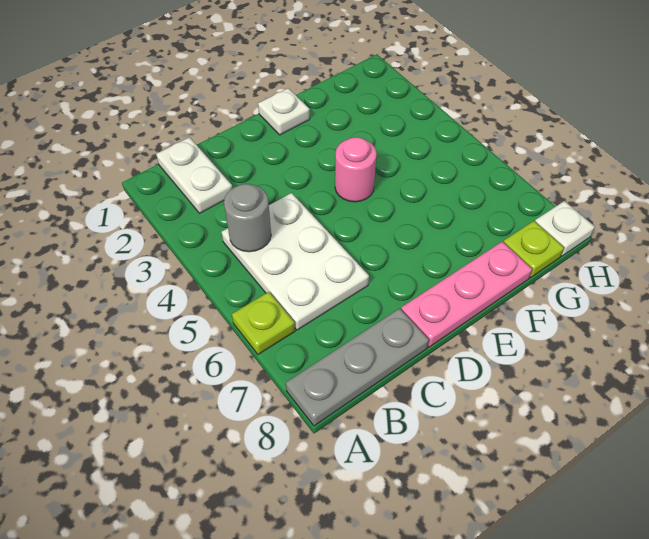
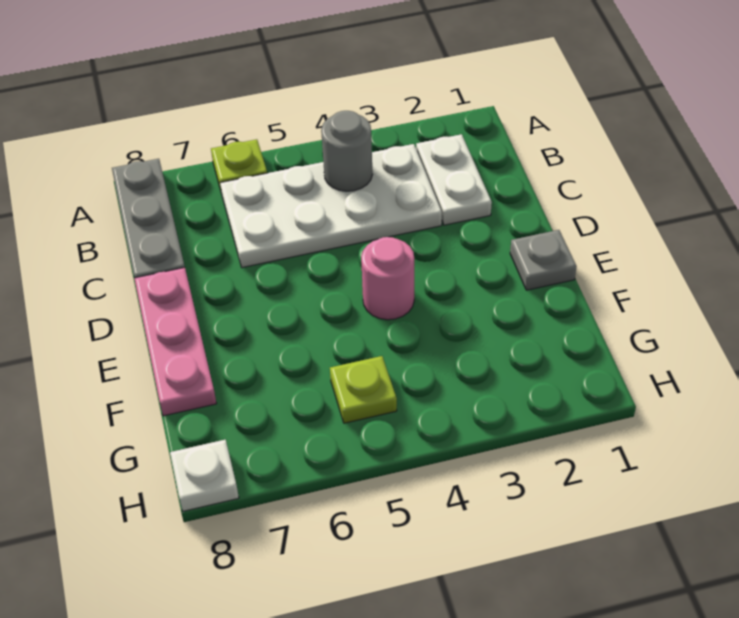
white plate B1:B2 level 1 -> white plate B2:C2 level 1
white plate B4:C6 level 1 -> white plate B3:C6 level 1
white plate E1 level 1 -> grey plate E1 level 1
lime plate G8 level 1 -> lime plate G5 level 1

